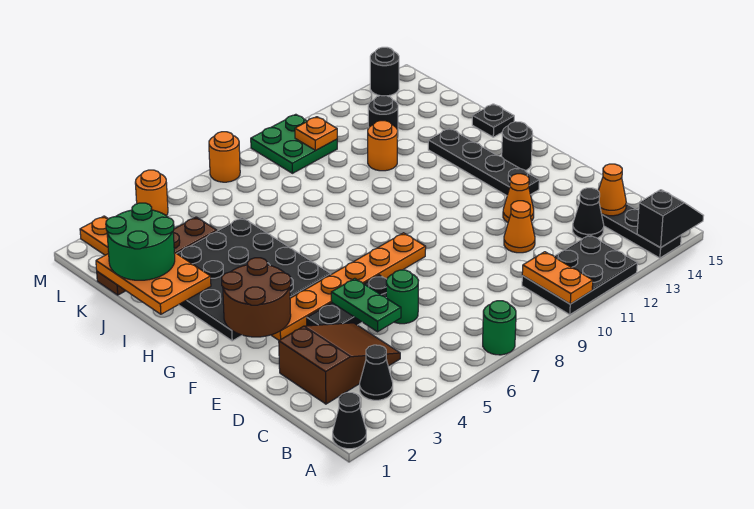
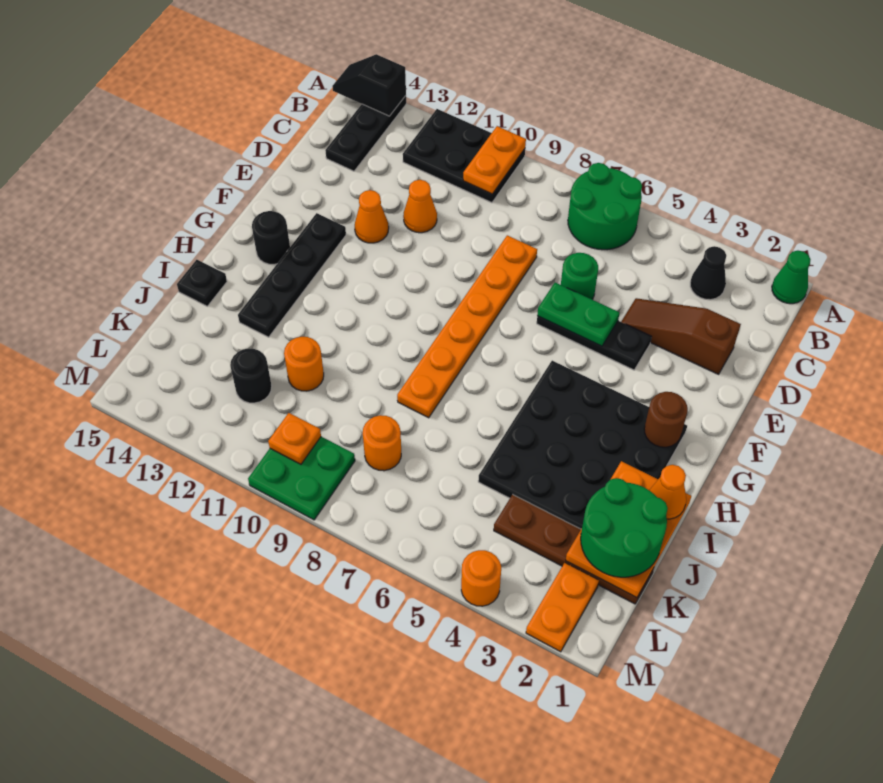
black cone A1 level 1 -> green cone A1 level 1
green round brick A7 level 1 -> green round brick A6:B7 level 1
brown slope C2:D4 level 1 top 2 -> brown slope D2:D4 level 1 top 2
black cone C13 level 1 -> none
orange cone C14 level 2 -> orange cone I1 level 3
green plate D5:E5 level 2 -> green plate E5:E6 level 2
brown round brick F2:G3 level 2 -> brown round brick G2 level 2
orange plate F3:F8 level 1 -> orange plate D8:I8 level 1
orange round brick M7 level 1 -> orange round brick K8 level 1
black round brick M14 level 1 -> none

